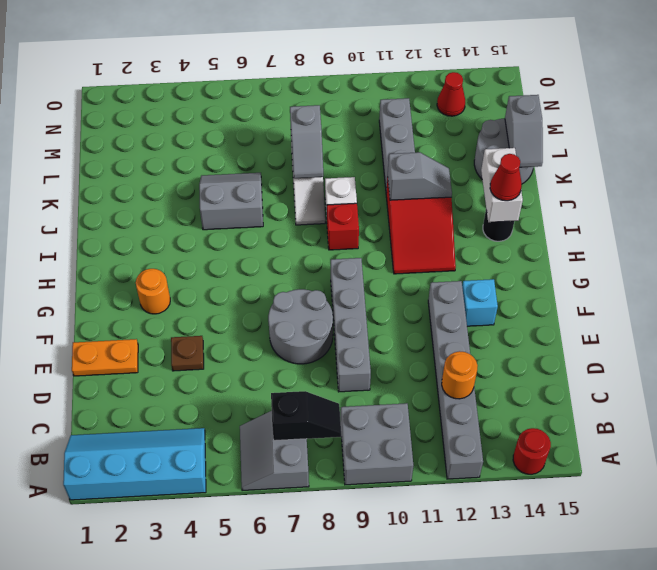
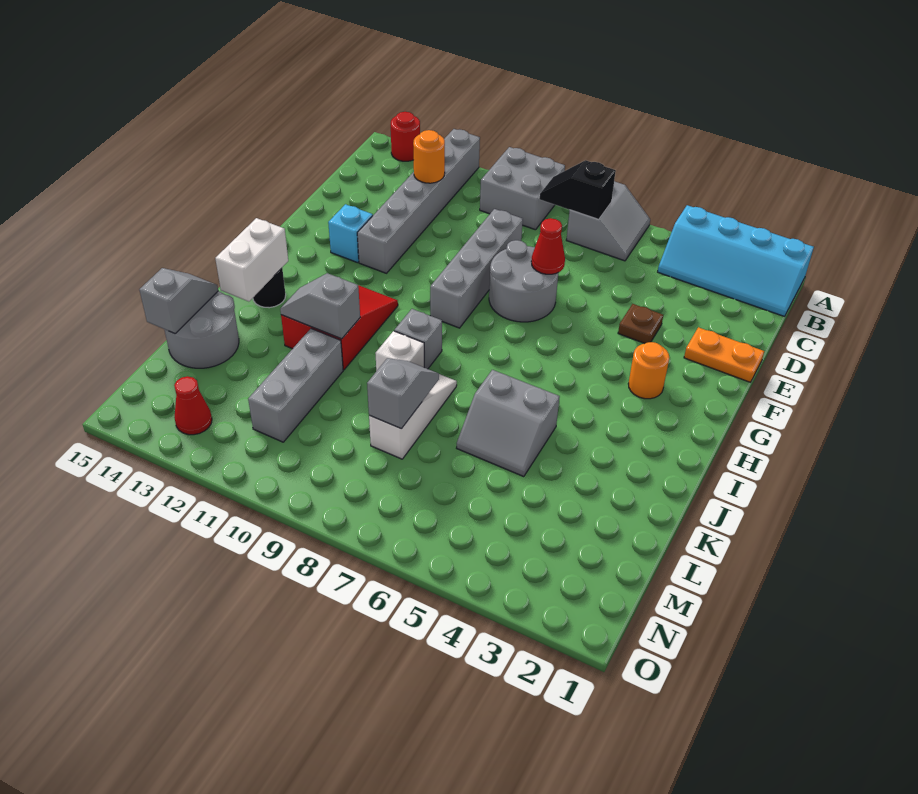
red brick I9 level 1 -> grey brick I9 level 1
red cone I14 level 3 -> red cone E7 level 2

